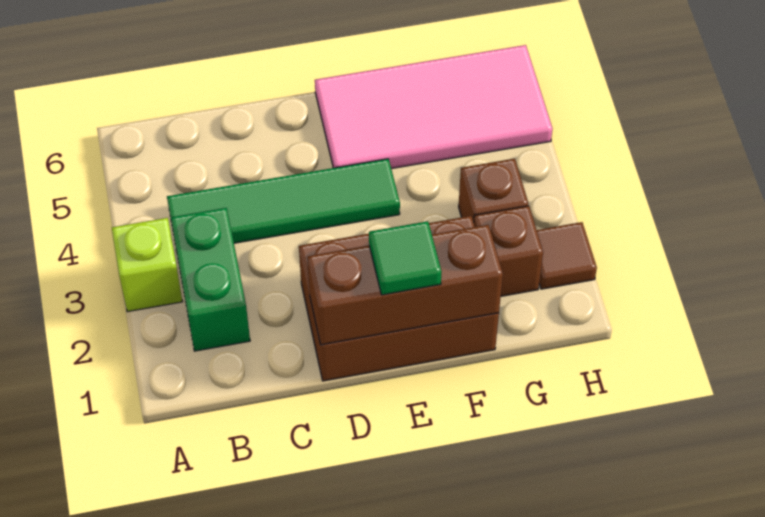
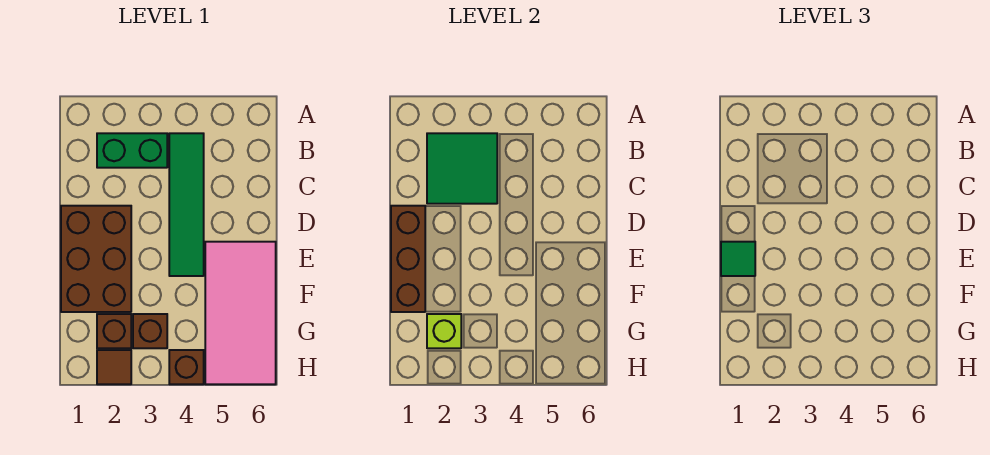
lime brick A3 level 1 -> lime brick G2 level 2
none -> green tile B2:C3 level 2
none -> brown brick H4 level 1

